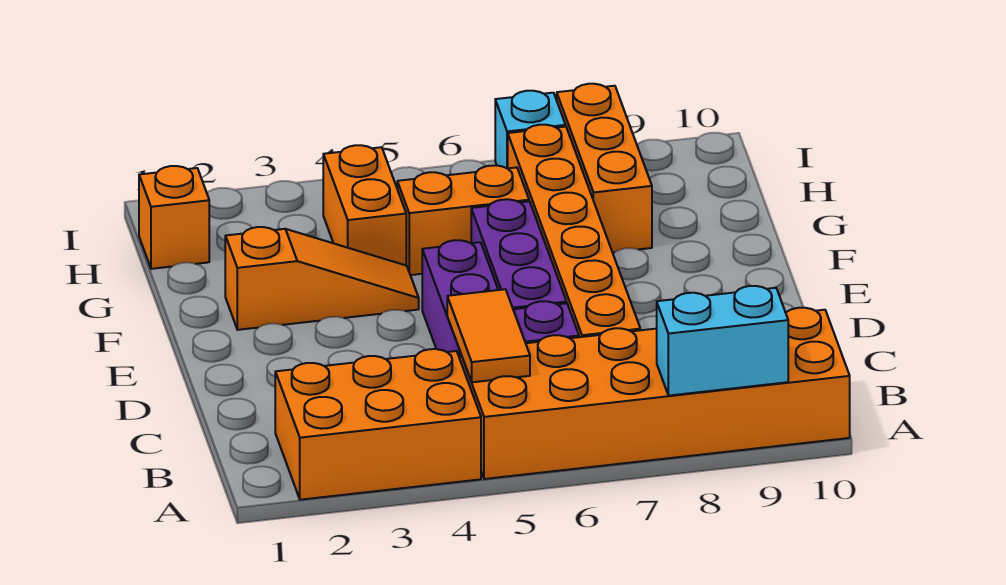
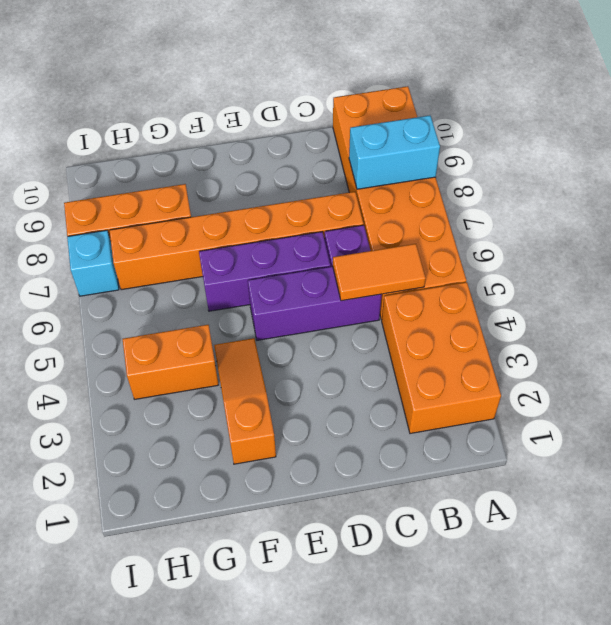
cyan brick A8:A9 level 2 -> cyan brick A8:B8 level 2
orange brick G5:G6 level 1 -> none
orange brick H1 level 1 -> none

